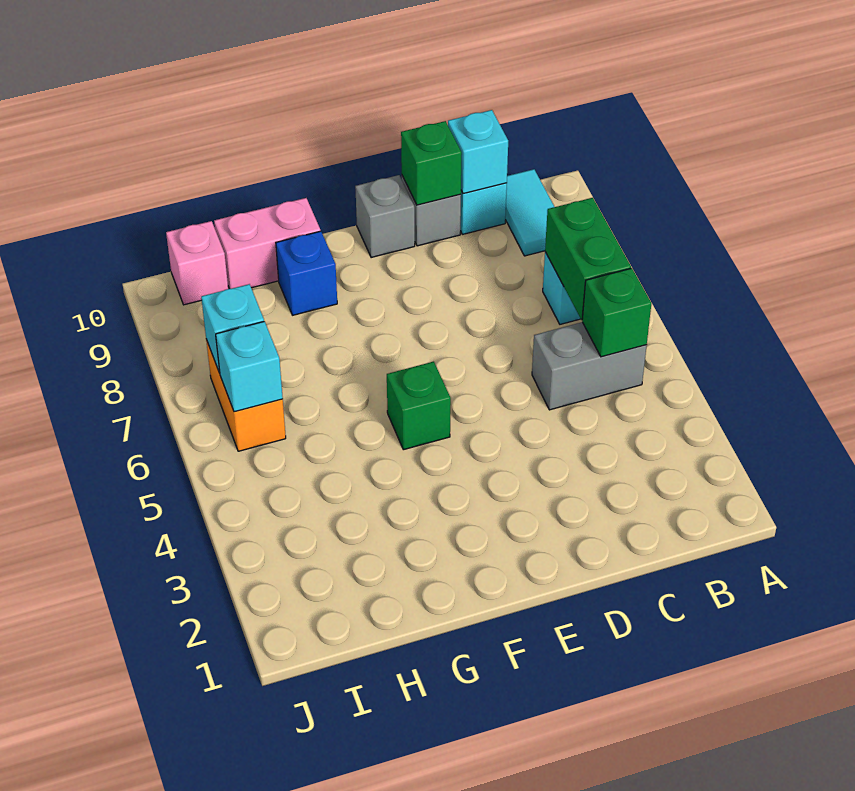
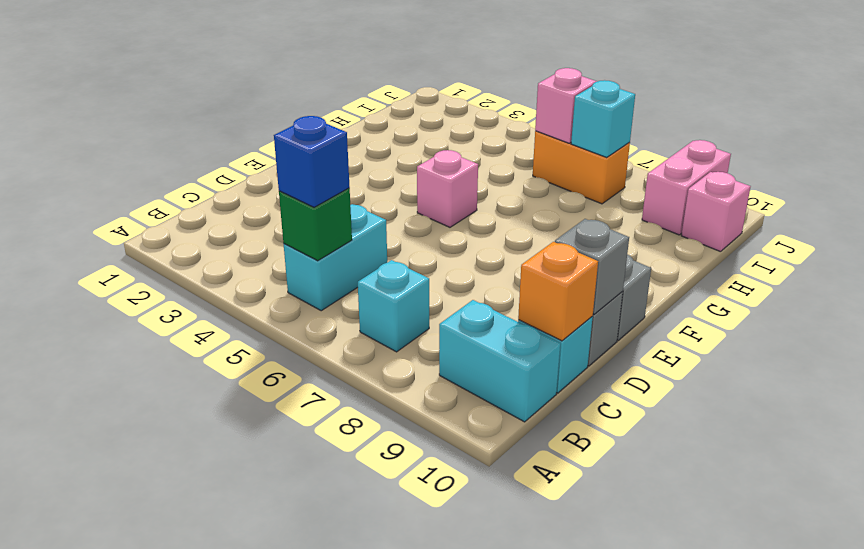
grey brick B5:C5 level 1 -> cyan brick B5:C5 level 1
green brick B6:B7 level 2 -> none
cyan tile B9:B10 level 1 -> cyan brick B9:B10 level 1
cyan brick C10 level 2 -> orange brick C10 level 2
green brick D10 level 2 -> grey brick D10 level 2
green brick F5 level 1 -> pink brick F5 level 1
blue brick G9 level 1 -> blue brick B5 level 3
pink brick G10:H10 level 1 -> pink brick I9:J9 level 1
cyan brick I6 level 2 -> pink brick I6 level 2

